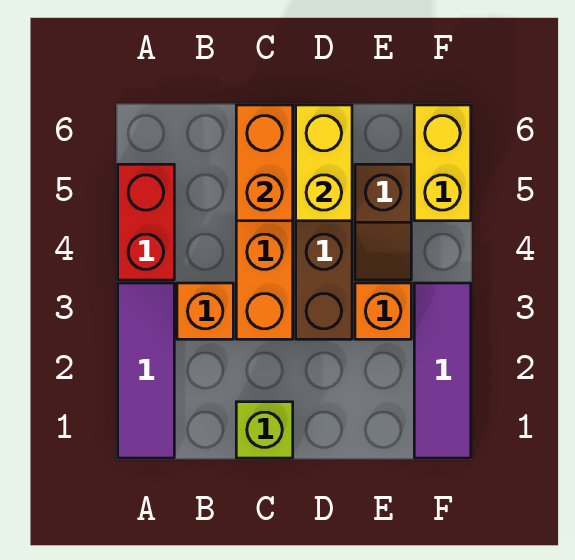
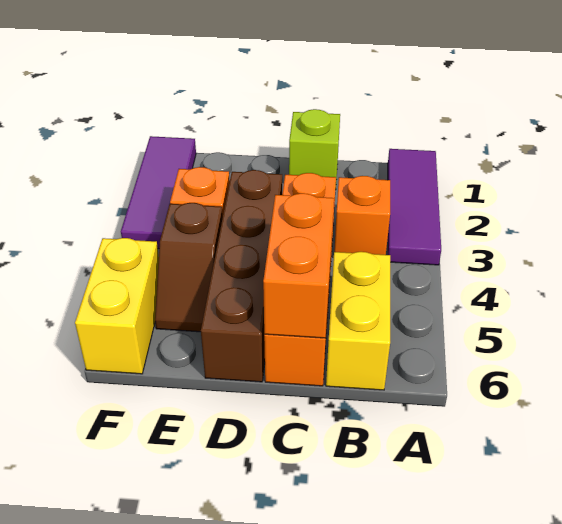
red brick A4:A5 level 1 -> none
yellow brick D5:D6 level 2 -> yellow brick B5:B6 level 1
brown slope E4:E5 level 1 top 5 -> brown slope E4:E5 level 1 top 4

